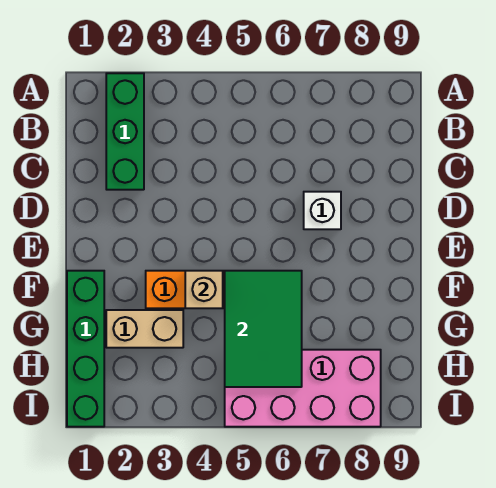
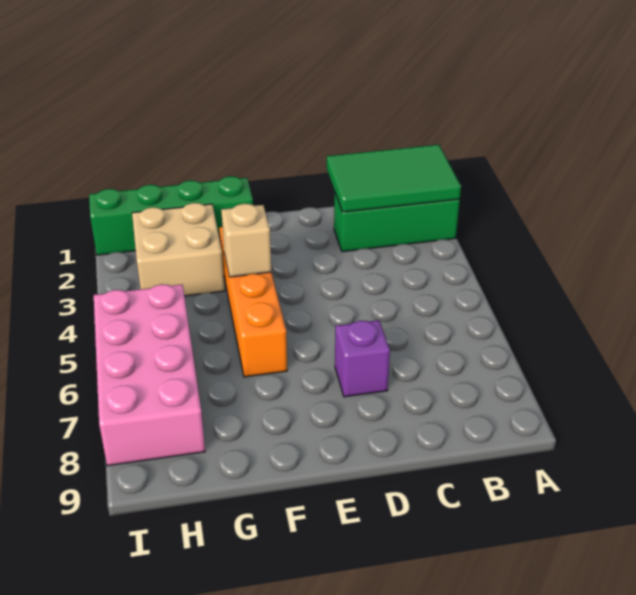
white brick D7 level 1 -> purple brick D7 level 1
green tile F5:H6 level 2 -> green tile A1:C2 level 2
tan brick G2:G3 level 1 -> tan brick G2:H3 level 1

